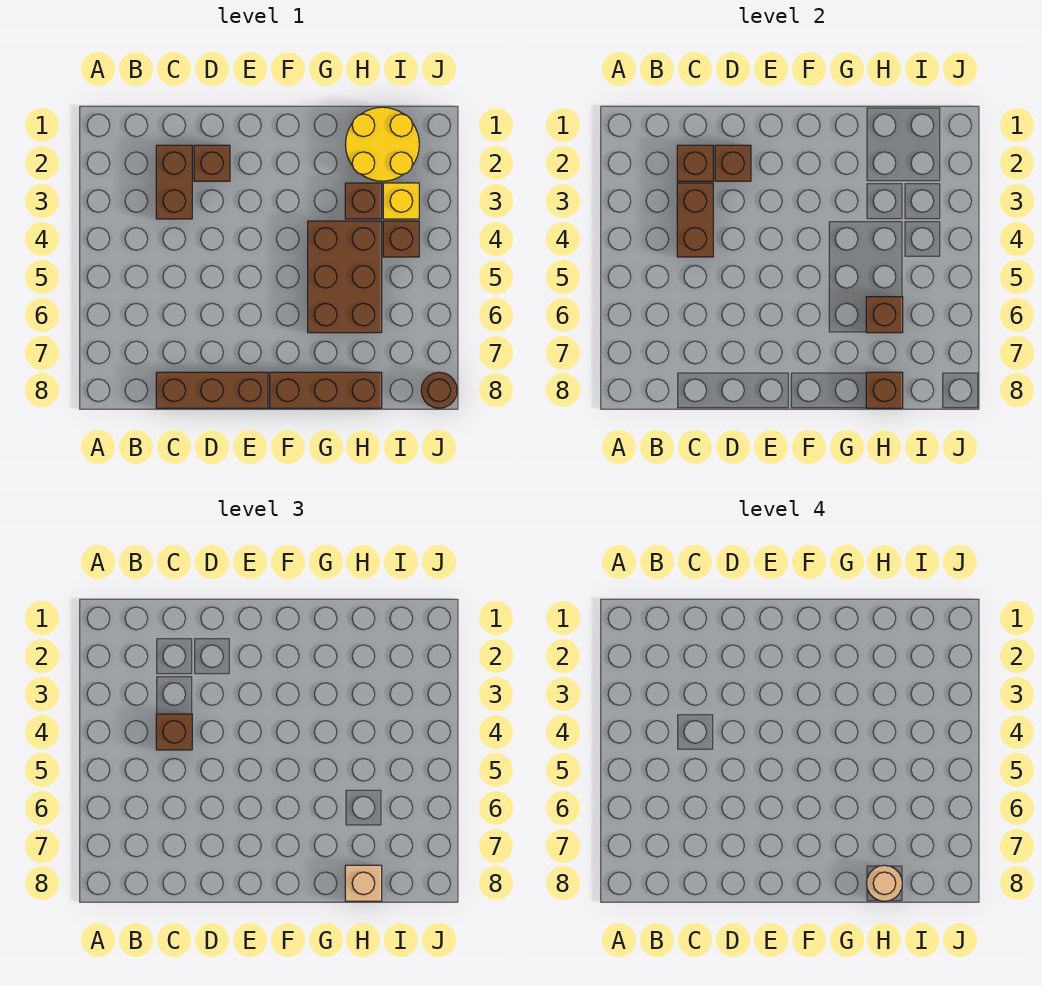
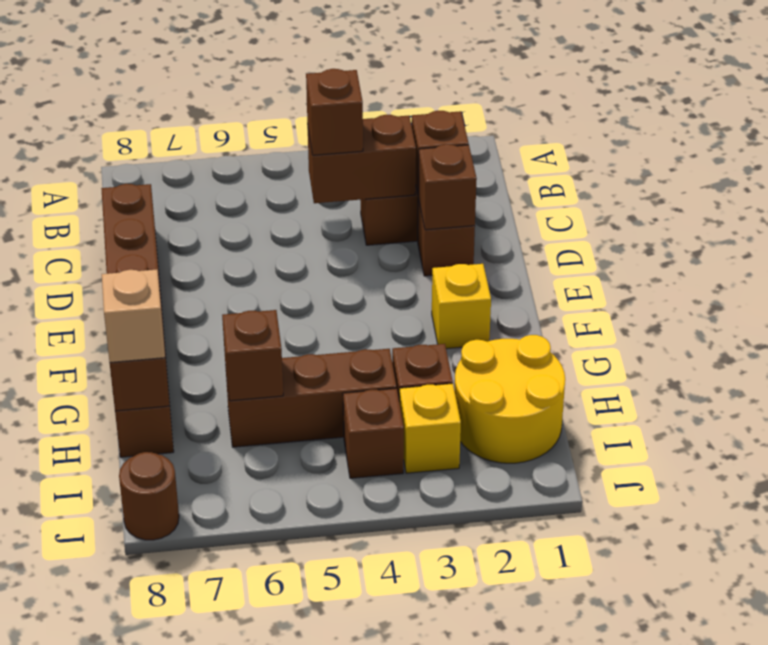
none -> yellow brick F2 level 1
brown brick G4:H6 level 1 -> brown brick H4:H6 level 1
tan round brick H8 level 4 -> none

